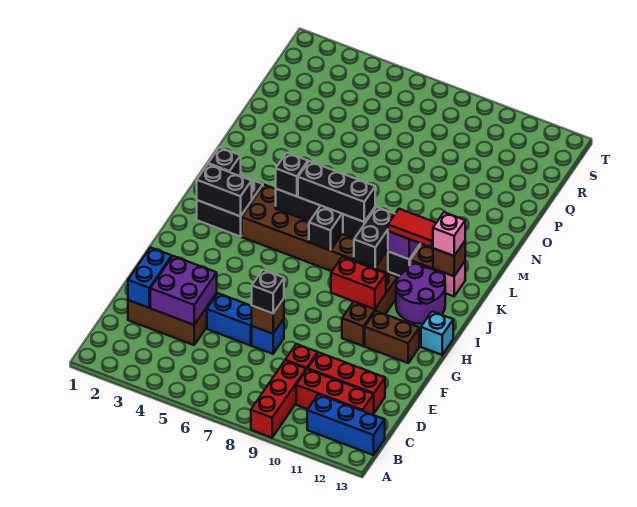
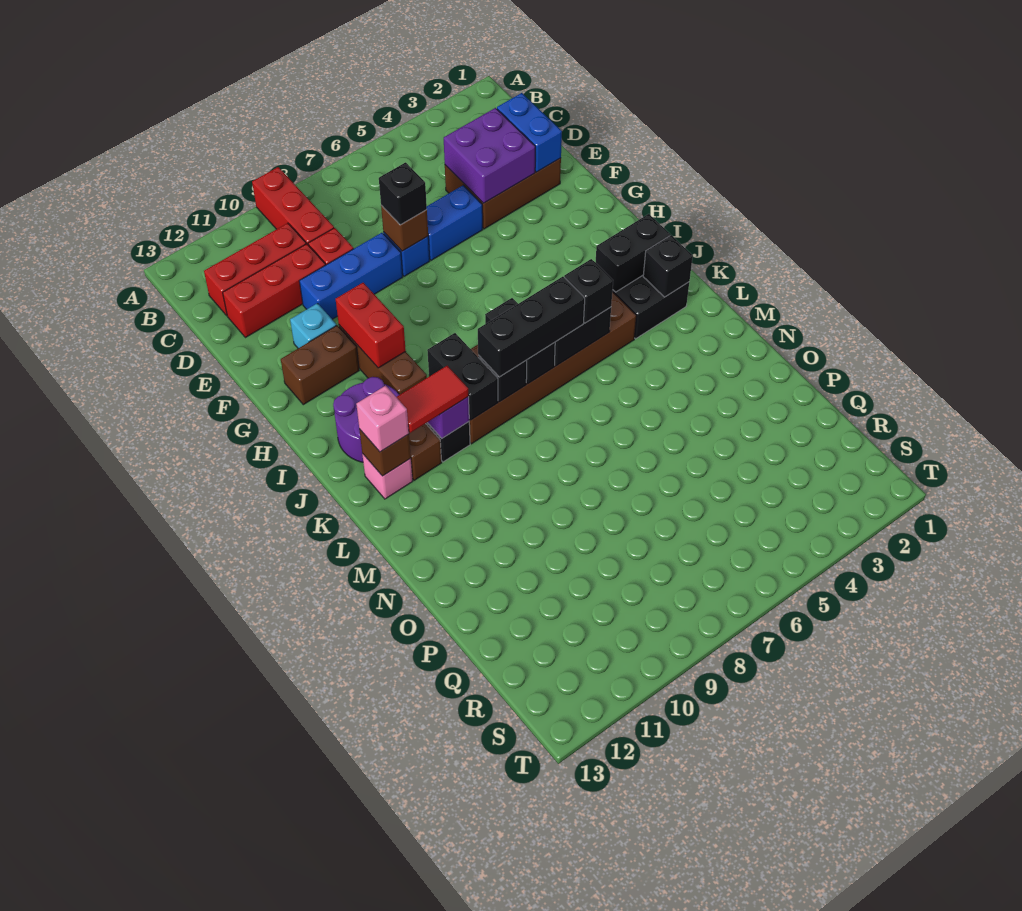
blue brick B11:B13 level 1 -> blue brick E8:E10 level 1
red brick H9:H10 level 2 -> red brick G10:H10 level 2
cyan brick H13 level 1 -> cyan brick F11 level 1

